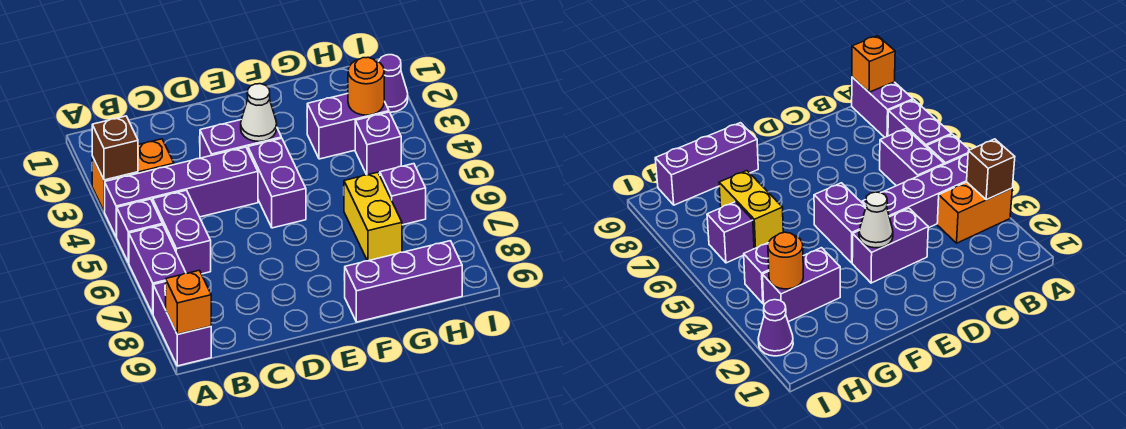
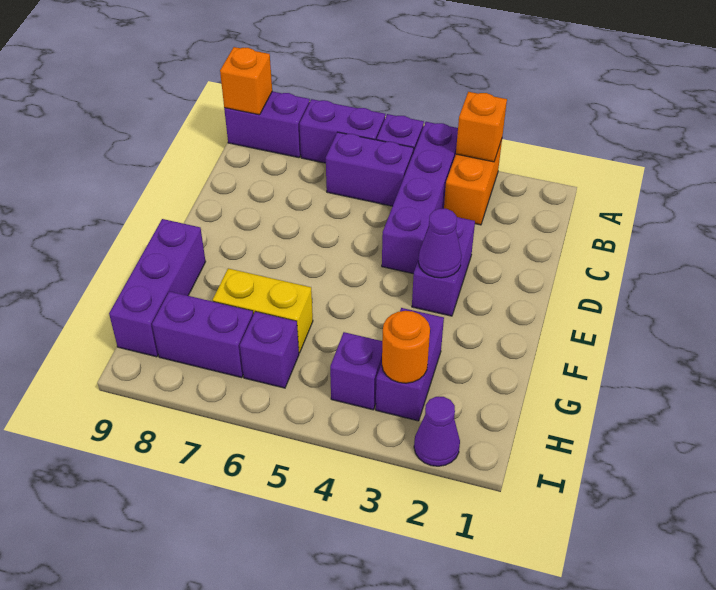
brown brick A3 level 2 -> orange brick A3 level 2
white cone E3 level 2 -> purple cone E3 level 2
purple brick E4:E5 level 1 -> purple brick H7:H8 level 1

